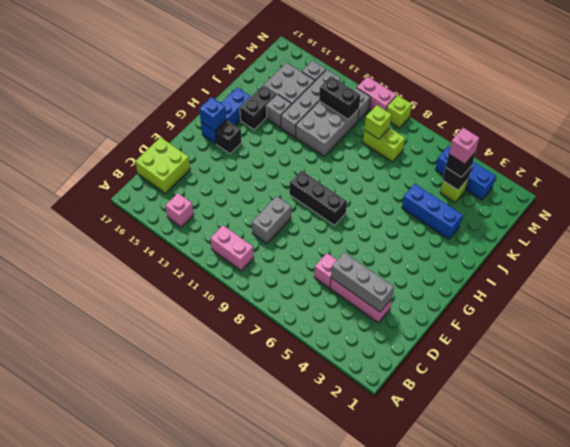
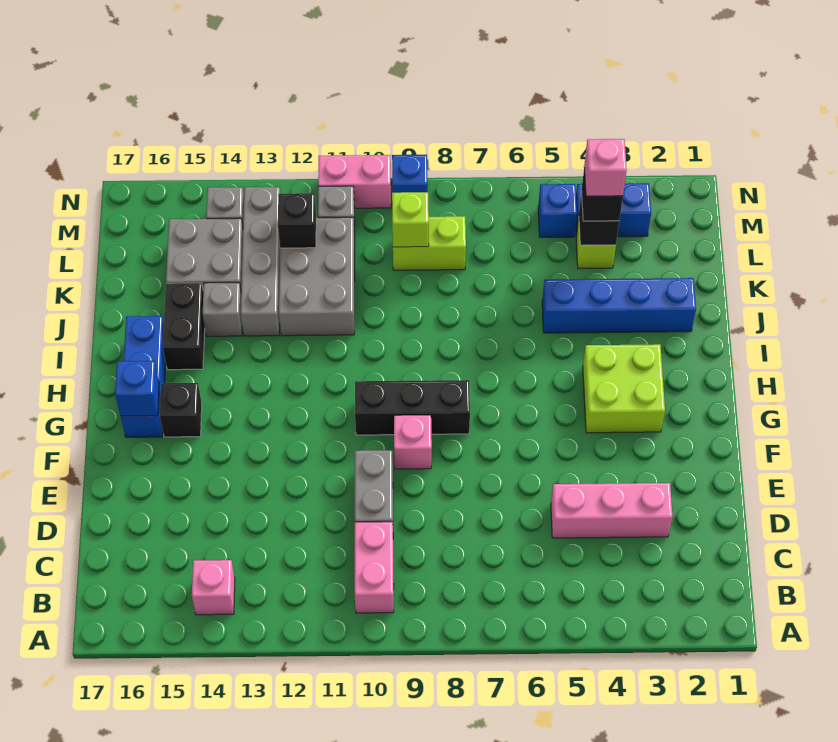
pink brick B10:B11 level 1 -> pink brick B10:C10 level 1
lime brick C16:D17 level 1 -> lime brick G3:H4 level 1
grey brick D3:D5 level 2 -> none
pink brick D6 level 1 -> pink brick F9 level 1
blue brick J3:J5 level 1 -> blue brick J2:J5 level 1
black brick L11:L12 level 2 -> black brick L12 level 2
lime brick N9 level 1 -> blue brick N9 level 1

